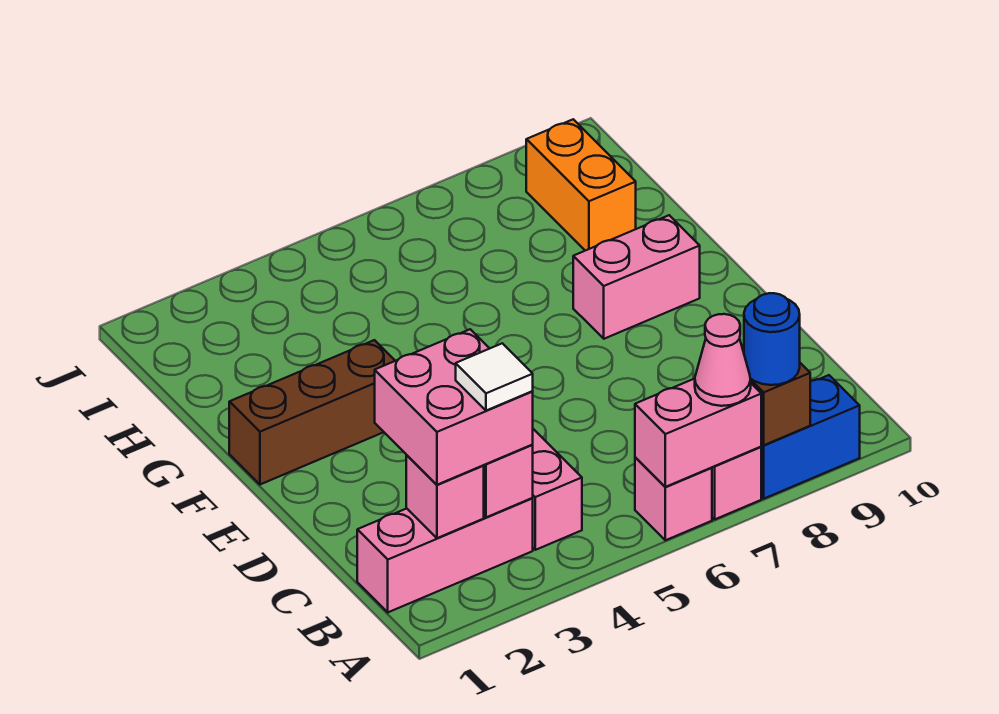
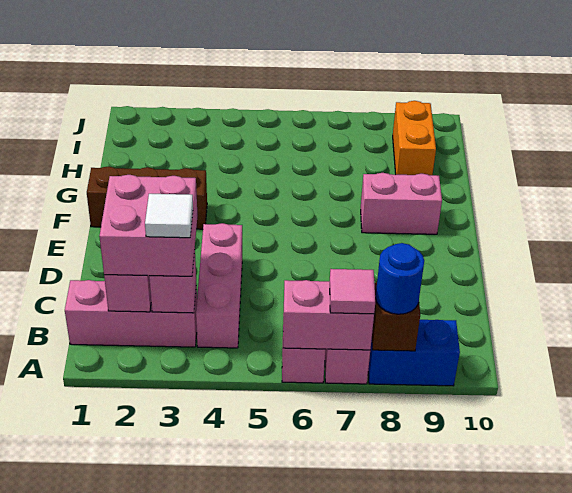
pink cone A7 level 3 -> pink tile A7 level 3

